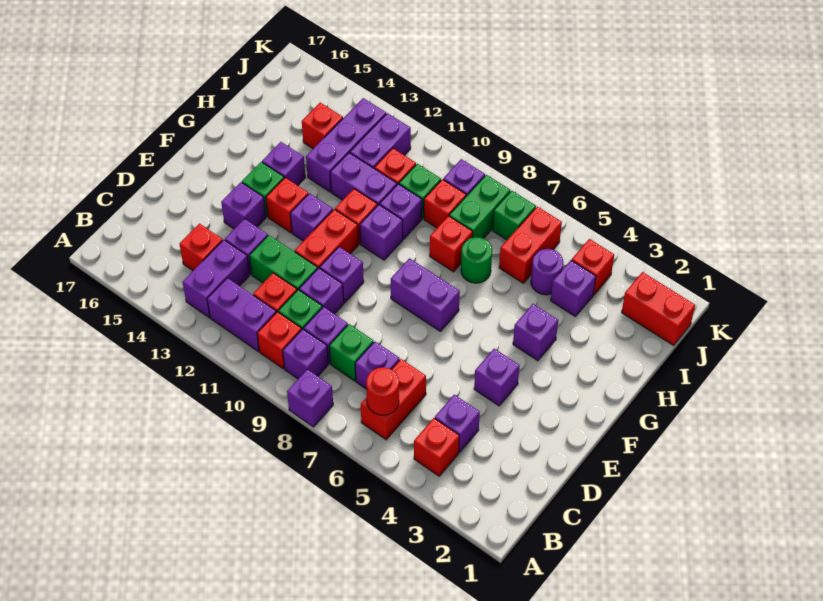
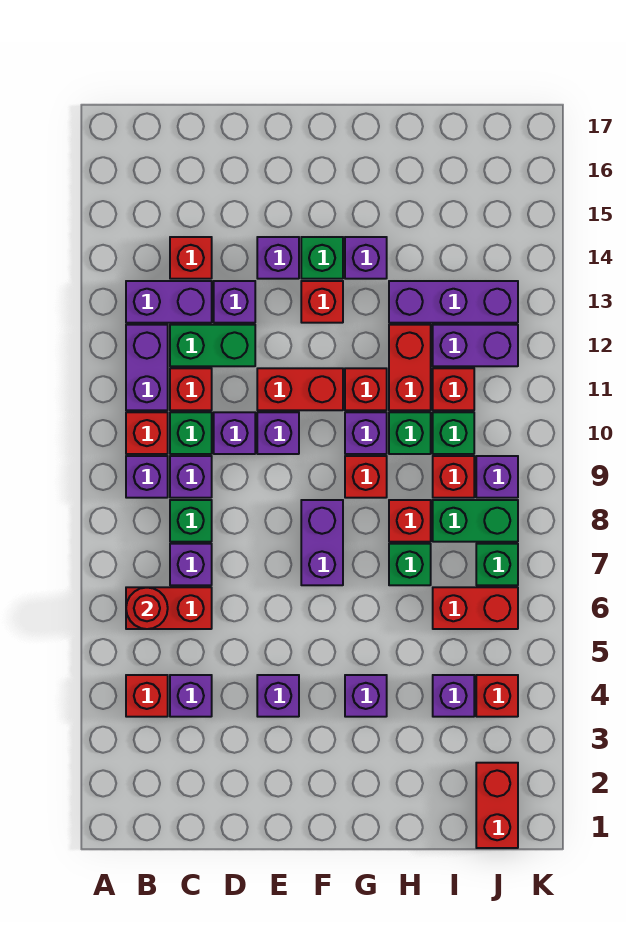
purple brick A8 level 1 -> none
green brick D11:D12 level 1 -> green brick C12:D12 level 1
purple brick F12 level 1 -> none
green round brick H7 level 1 -> green brick H7 level 1
purple brick H10 level 1 -> green brick H10 level 1
purple brick H11:H12 level 1 -> red brick H11:H12 level 1
purple round brick I5 level 1 -> none
red brick I14 level 1 -> red brick G9 level 1

